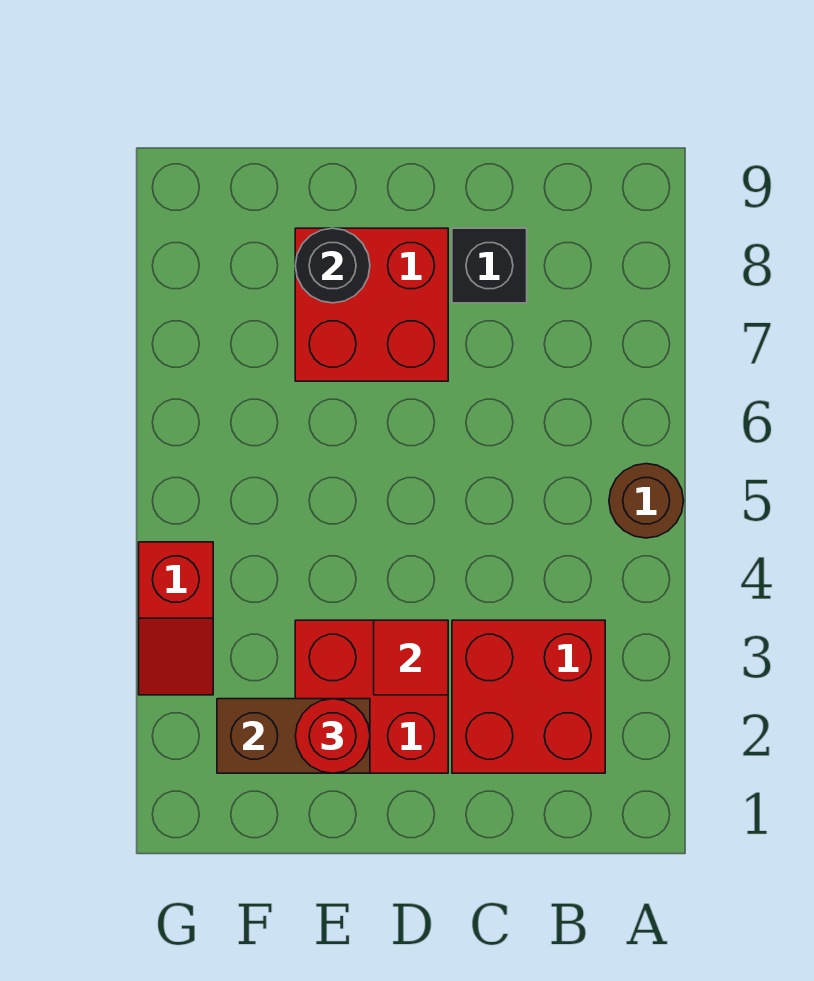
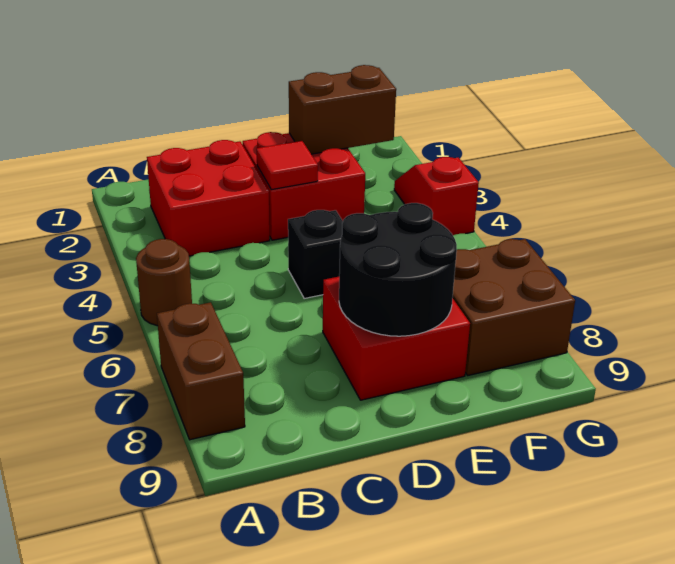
none -> brown brick A7:A8 level 1
black brick C8 level 1 -> black brick D5 level 1
red round brick E2 level 3 -> none
black round brick E8 level 2 -> black round brick D7:E8 level 2
none -> brown brick F7:G8 level 1

